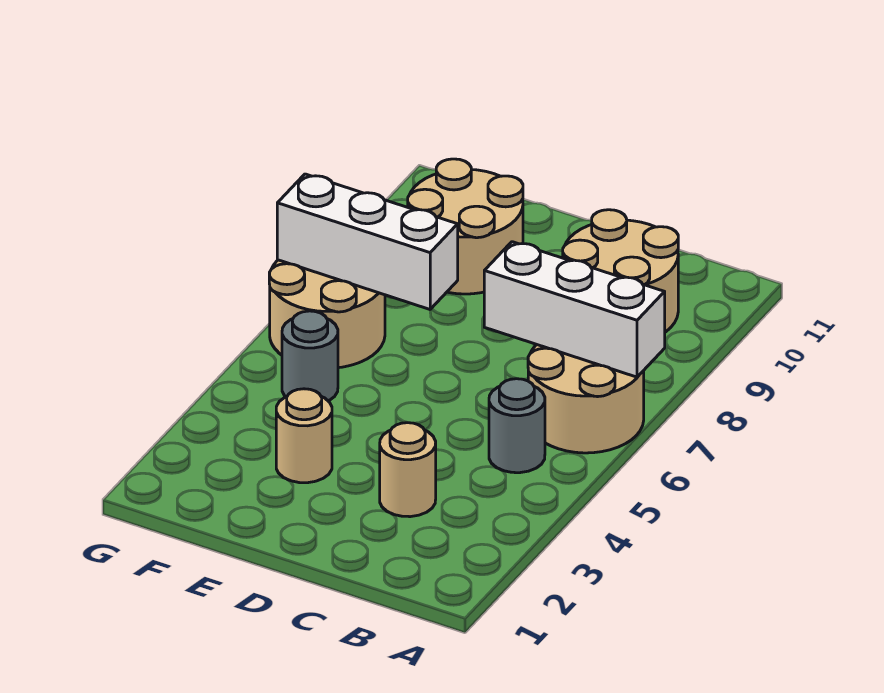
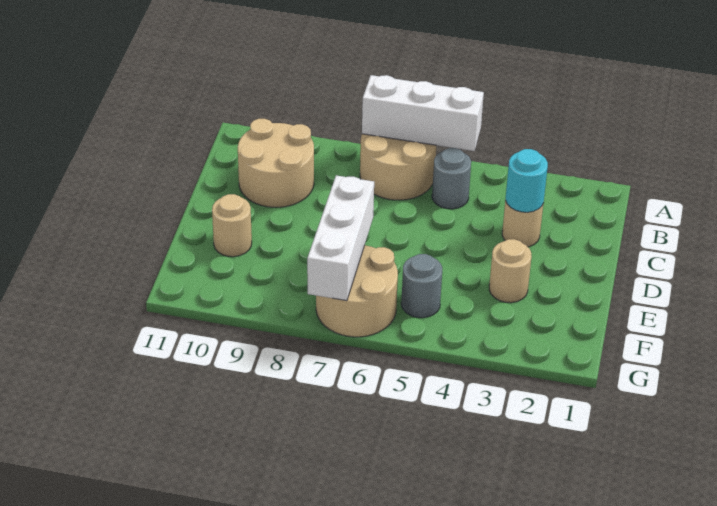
white brick A7:C7 level 2 -> white brick A5:A7 level 2
none -> cyan round brick C3 level 2
tan round brick E9:F10 level 1 -> tan round brick E10 level 1

